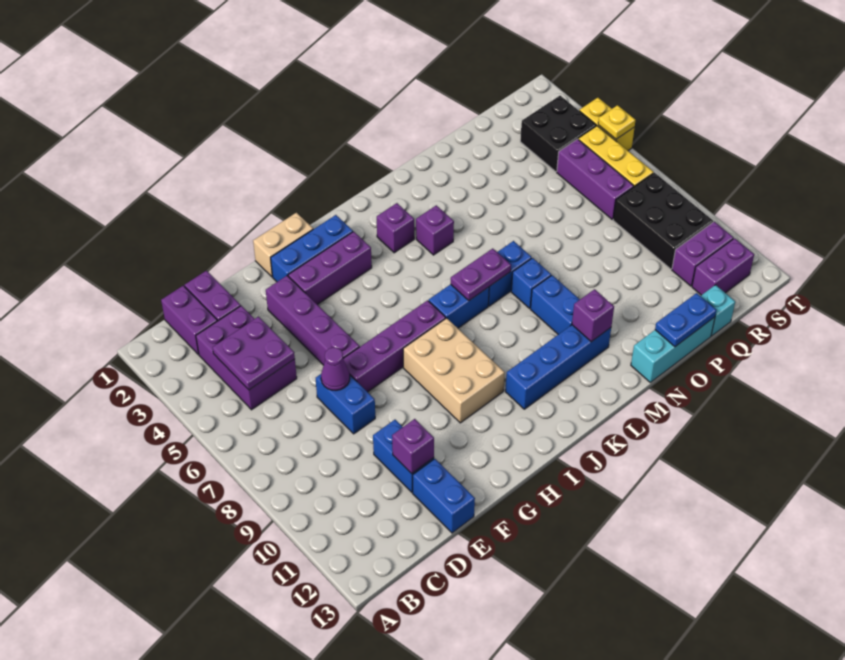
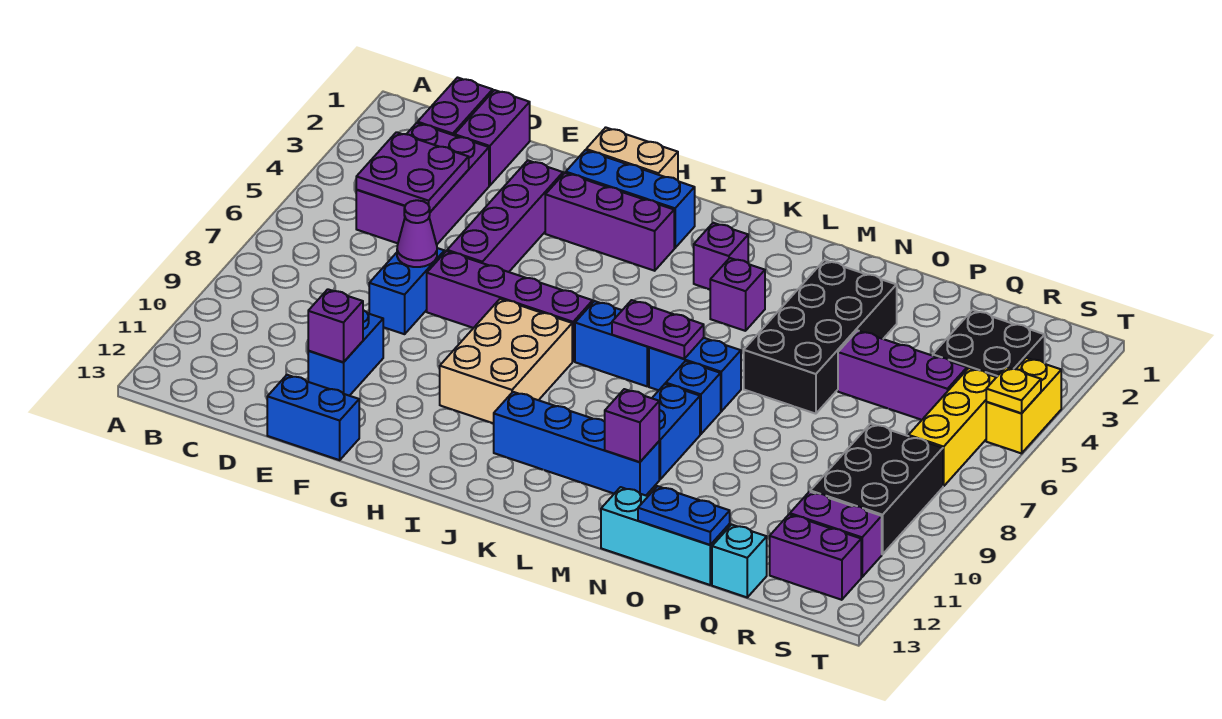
blue brick E12:E13 level 1 -> blue brick E13:F13 level 1
none -> black brick N3:O6 level 1
purple brick R5:R7 level 1 -> purple brick P5:R5 level 1

